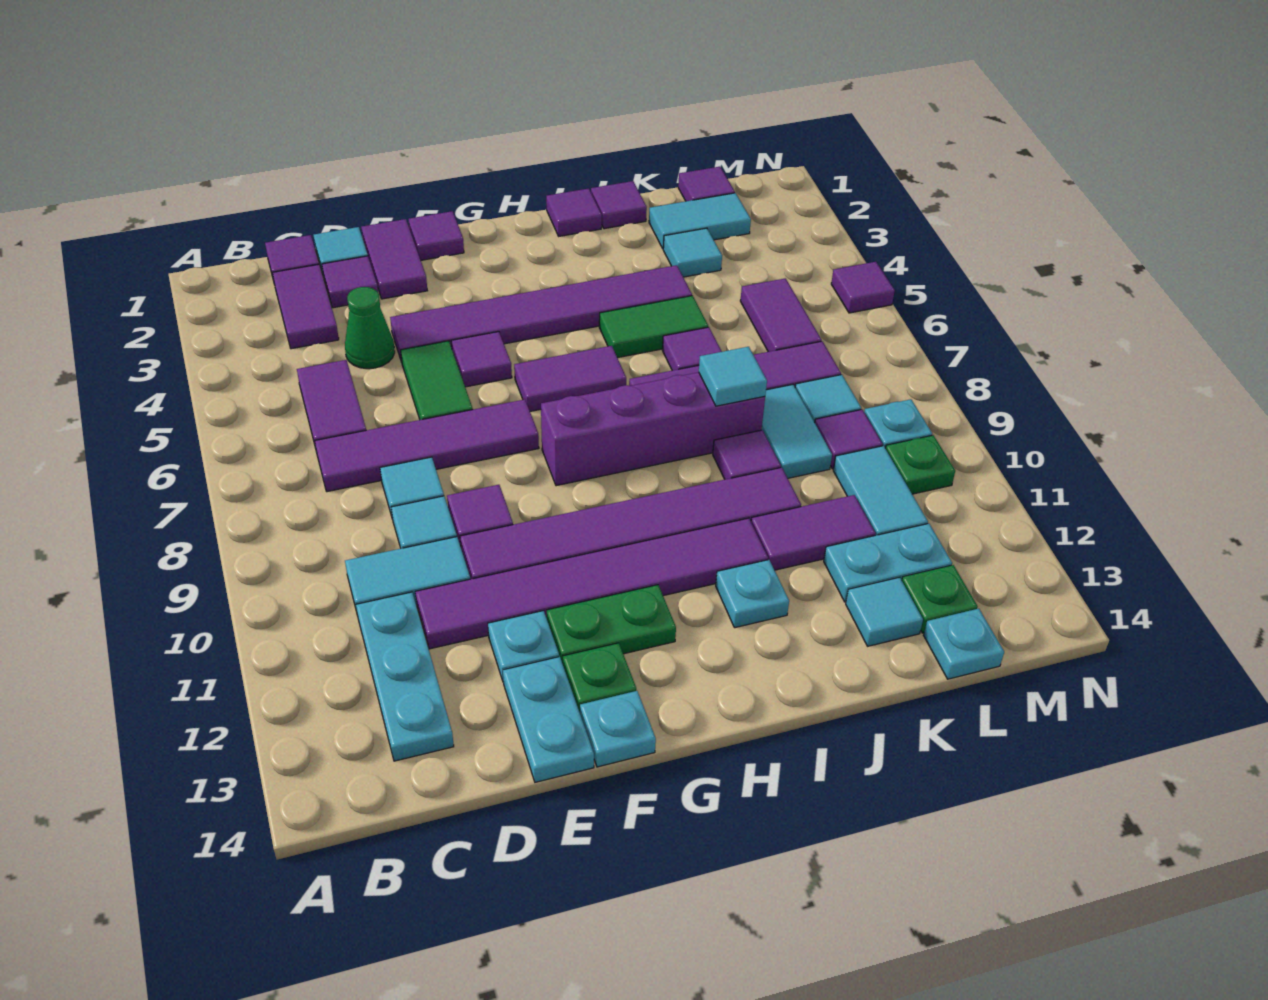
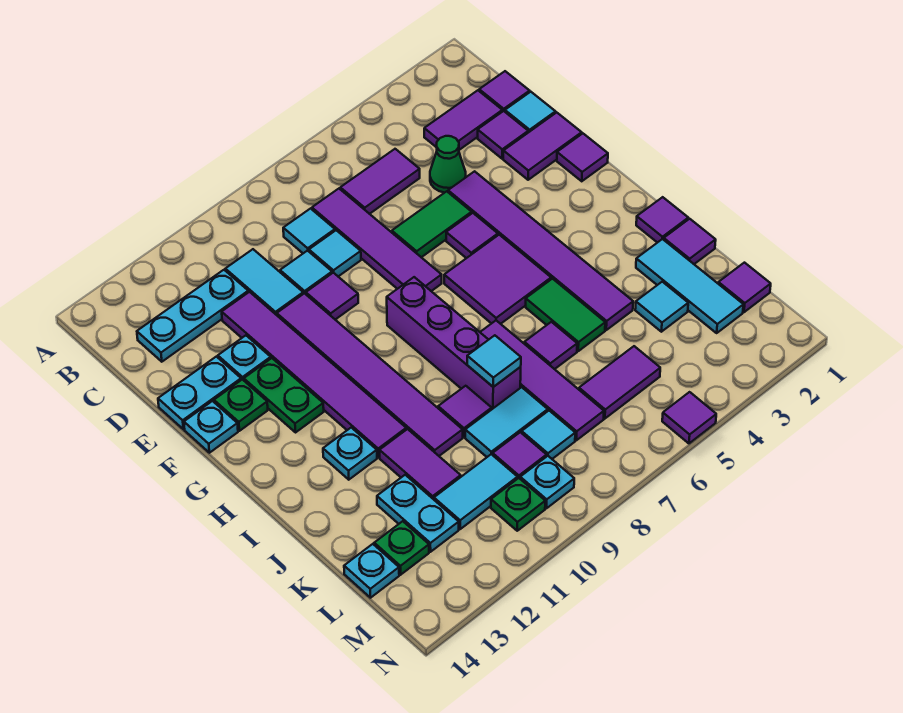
purple tile G6:H6 level 1 -> purple tile G5:H6 level 1
cyan tile K2:L2 level 1 -> cyan tile J2:L2 level 1
cyan tile K13 level 1 -> cyan tile C8 level 1

